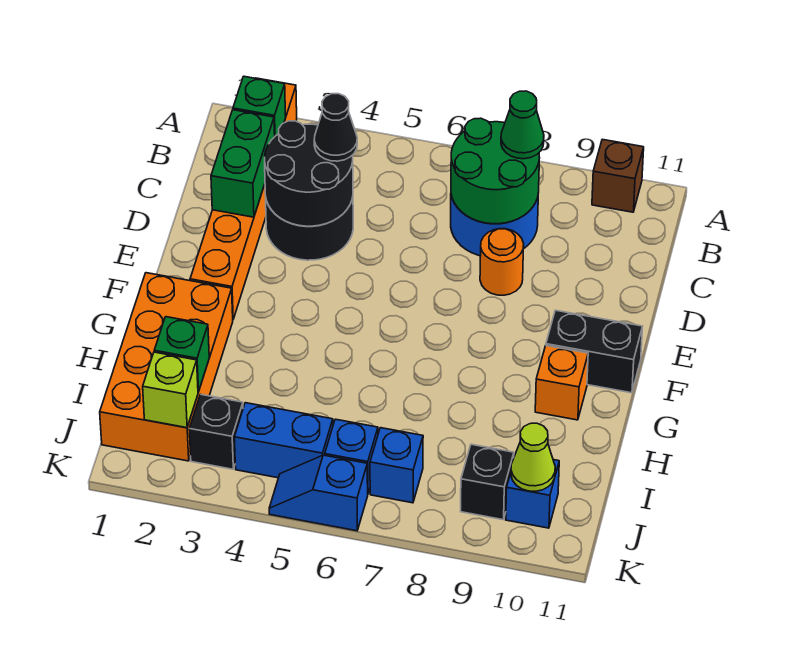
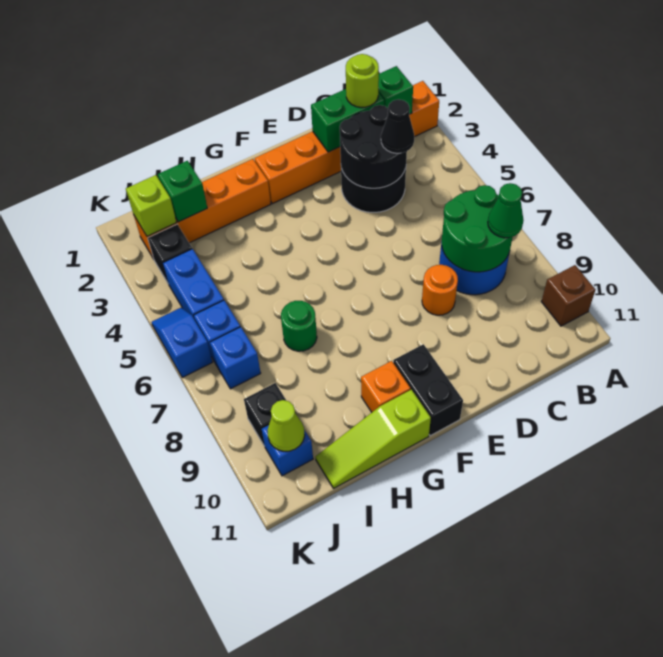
none -> lime round brick C2 level 3
orange brick G1:J2 level 1 -> orange brick G2:J2 level 1
none -> lime slope G11:I11 level 1 top G
none -> green round brick H7 level 1

